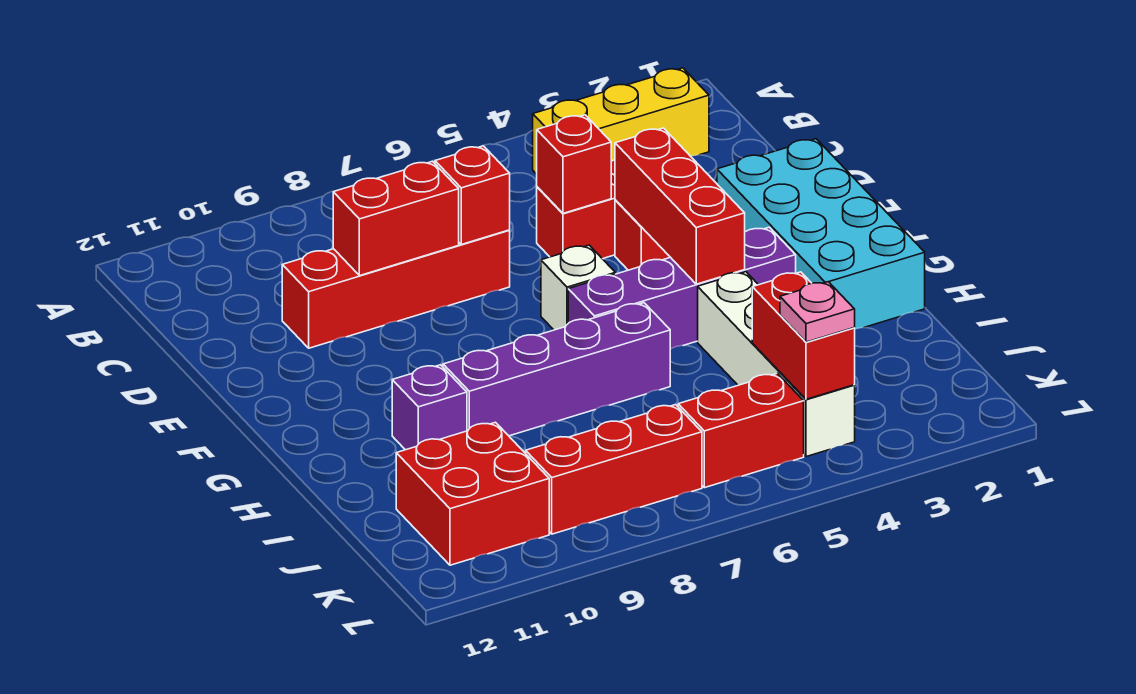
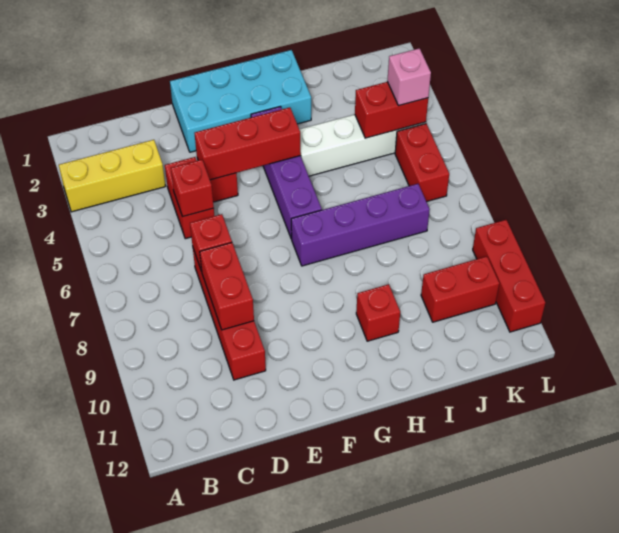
yellow brick B2:B4 level 1 -> yellow brick A3:C3 level 1
white brick F6 level 1 -> none
purple brick H6:H9 level 1 -> purple brick G7:J7 level 1
purple brick H10 level 1 -> red brick H10 level 1
red brick J10:K11 level 1 -> red brick J10:K10 level 1
pink plate K4 level 3 -> pink brick K4 level 3
red brick K7:K9 level 1 -> red brick L9:L11 level 1

